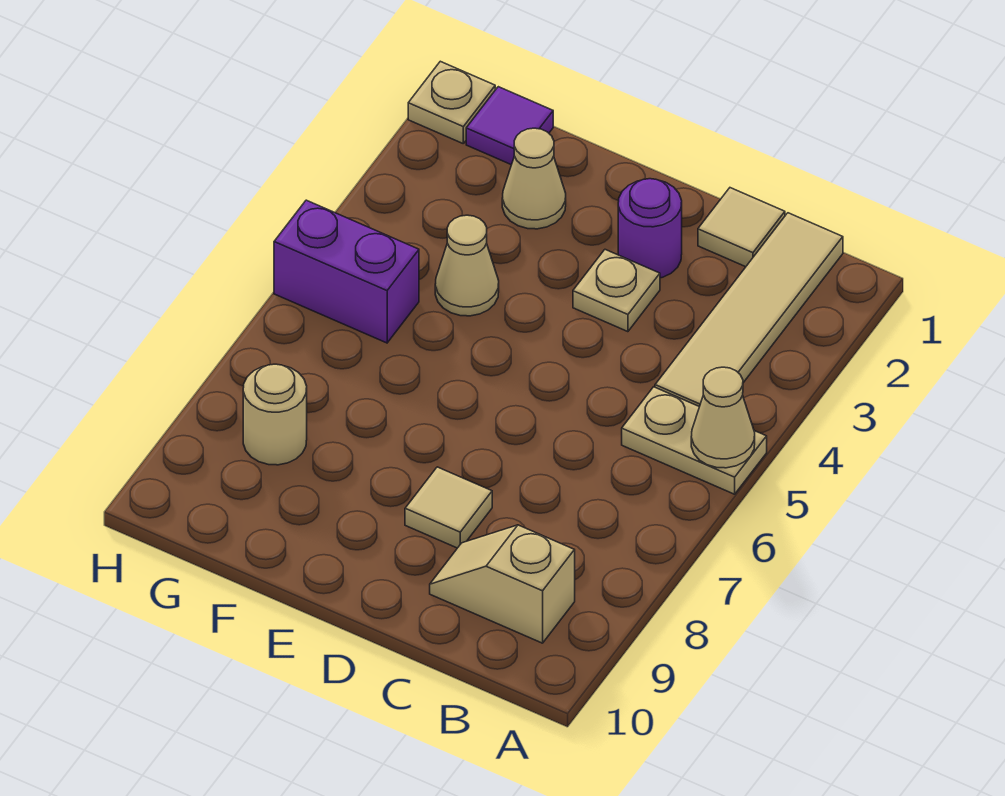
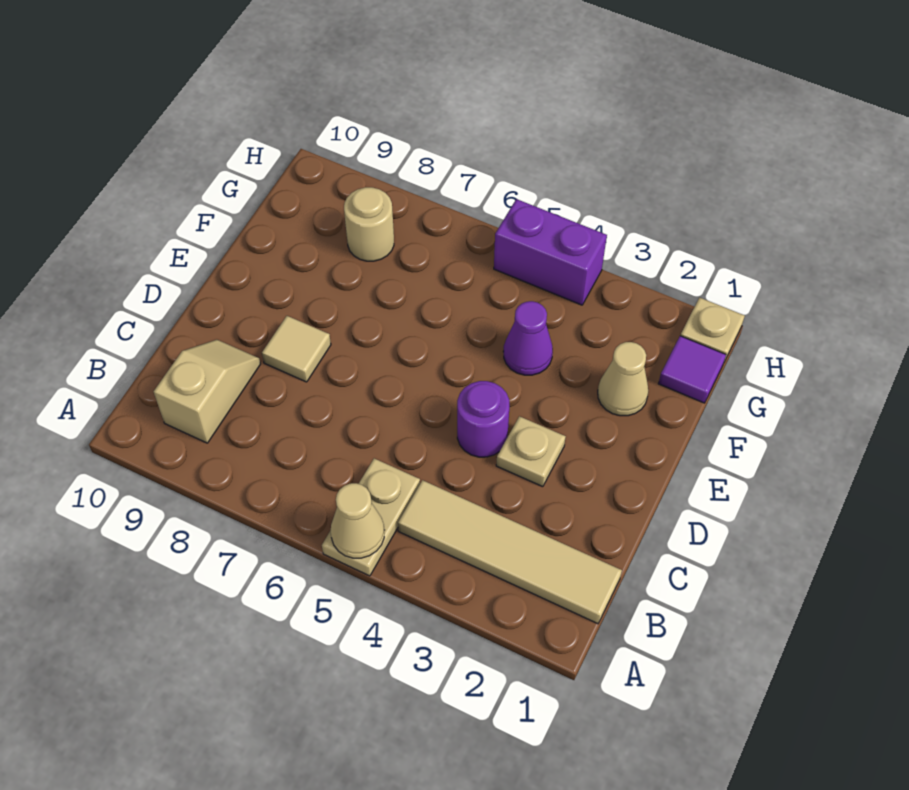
tan tile C1 level 1 -> none
purple round brick D2 level 1 -> purple round brick D4 level 1
tan cone F4 level 1 -> purple cone F4 level 1
purple brick G5:H5 level 1 -> purple brick H4:H5 level 1

